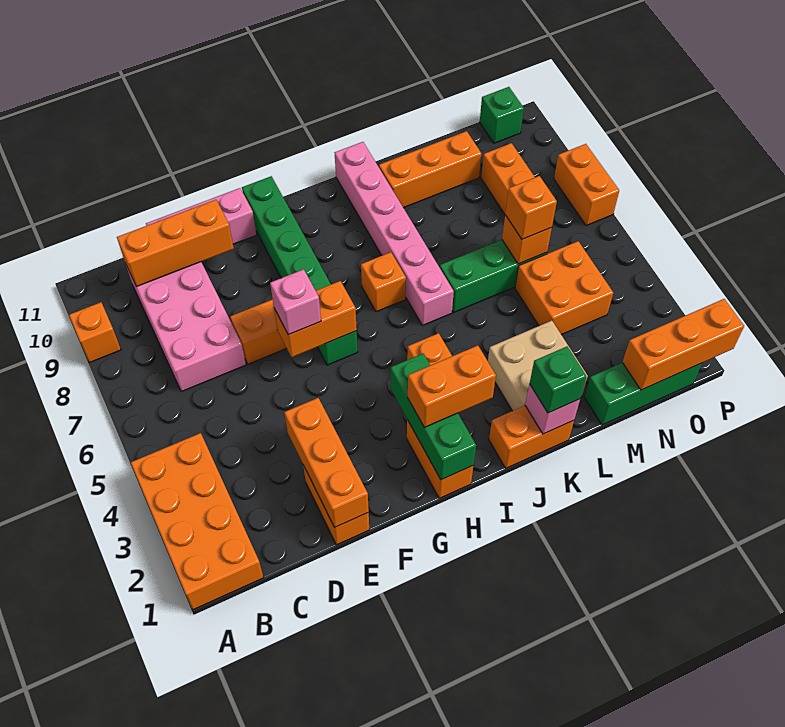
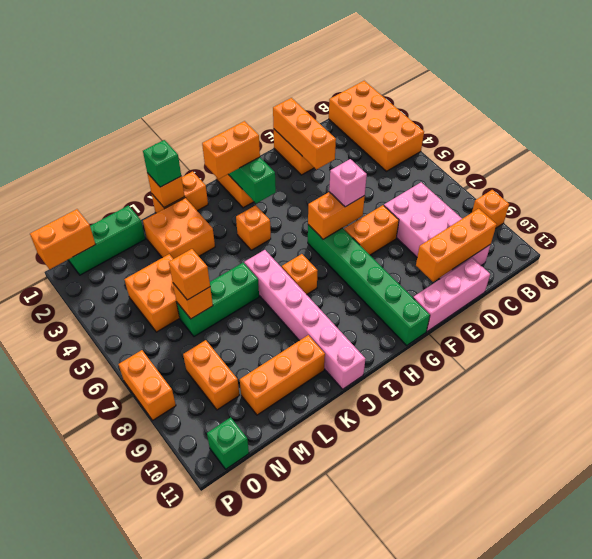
pink brick K1 level 2 -> orange brick K1 level 2
tan brick K2:L3 level 1 -> orange brick K2:L3 level 1
orange brick N1:P1 level 2 -> orange brick O1:P1 level 2

